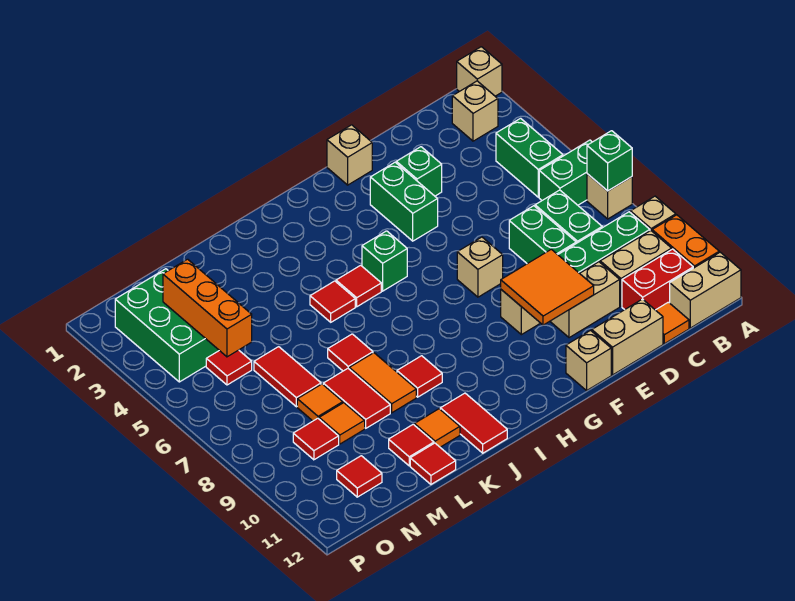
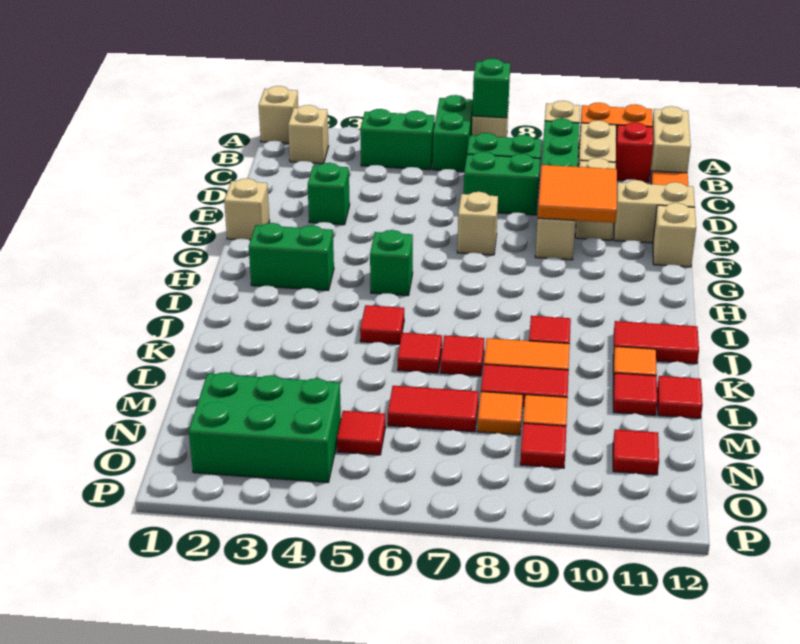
red brick B11:C11 level 1 -> red brick B11 level 1
tan brick D12:E12 level 1 -> tan brick E11:E12 level 1
green brick F3:F4 level 1 -> green brick H2:H3 level 1
red tile I5 level 1 -> red tile K6 level 1
orange brick N3:N5 level 2 -> none

